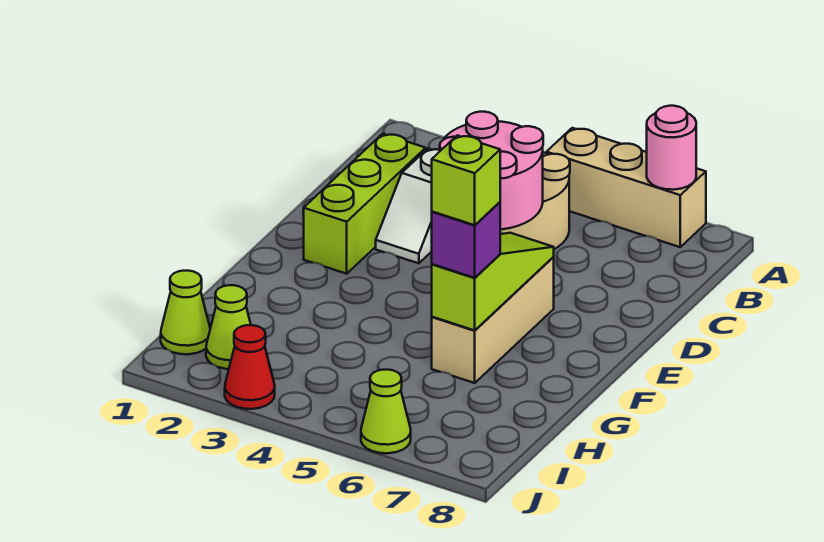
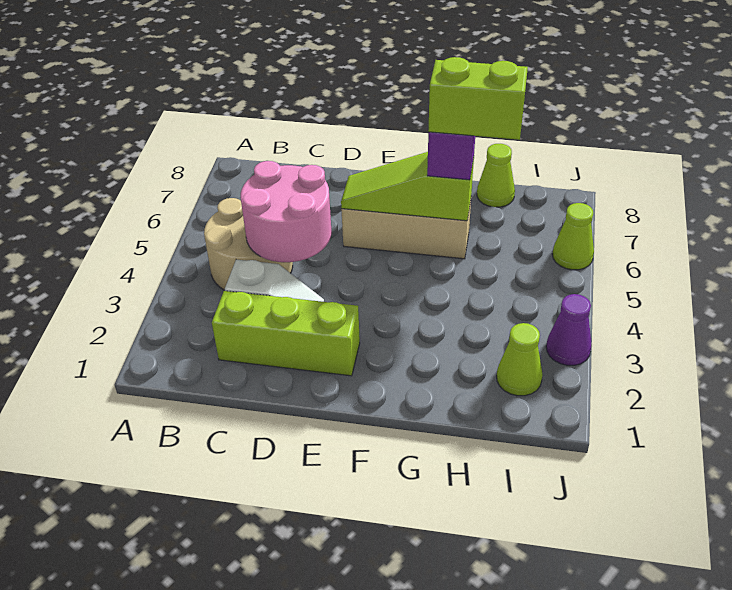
tan brick A5:A7 level 1 -> none
pink round brick A7 level 2 -> none
lime brick G6 level 4 -> lime brick G6:H6 level 4
lime cone I1 level 1 -> lime cone H8 level 1
red cone J3 level 1 -> purple cone J3 level 1

